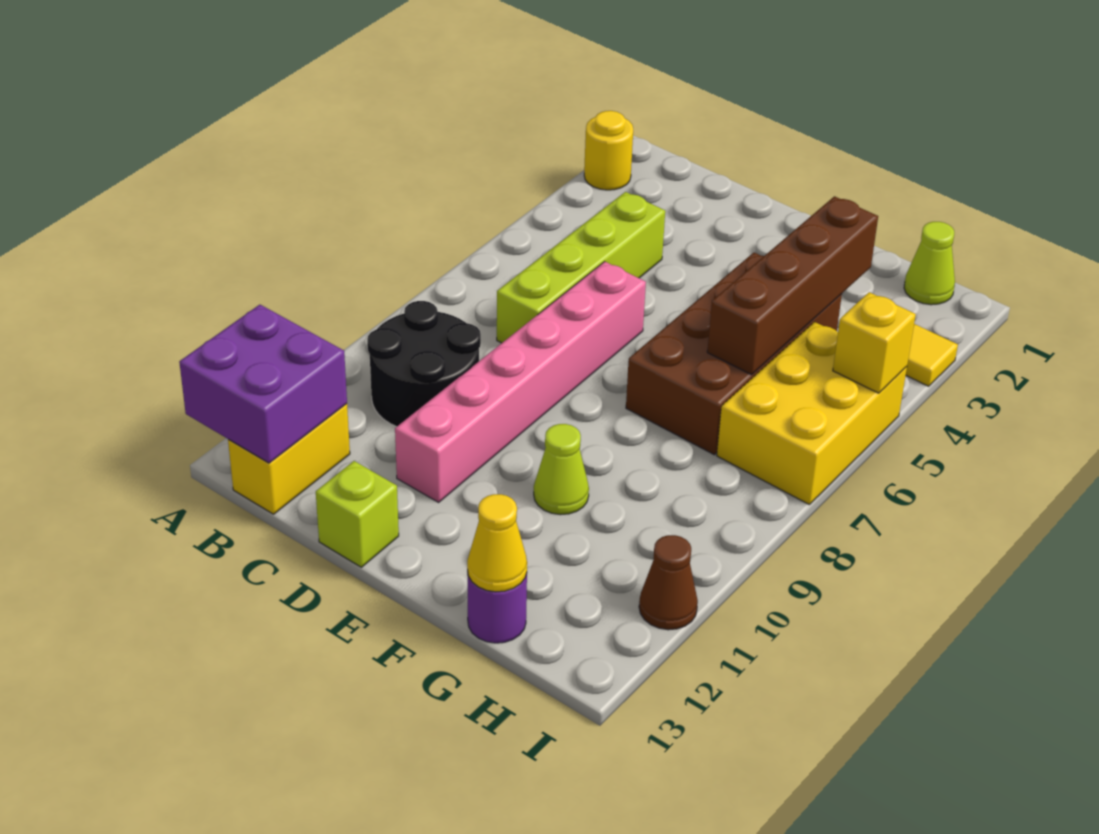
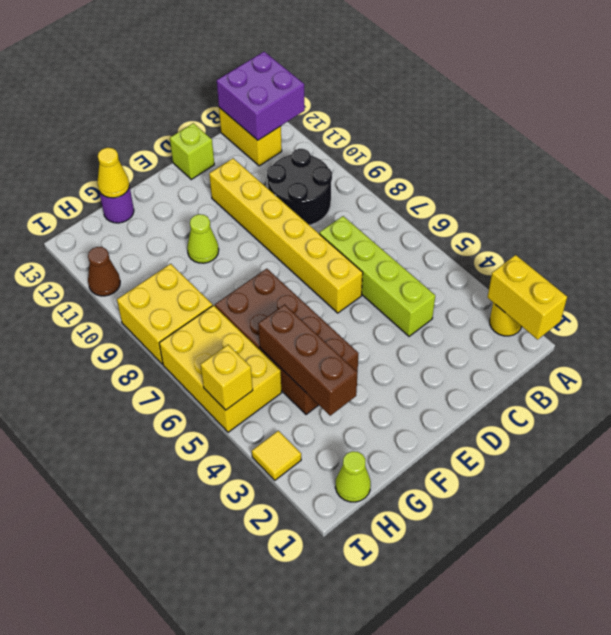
none -> yellow brick A1:A2 level 2
pink brick D6:D11 level 1 -> yellow brick D6:D11 level 1
brown brick G3:G6 level 2 -> brown brick G3:G5 level 2
none -> yellow brick H8:I9 level 1

